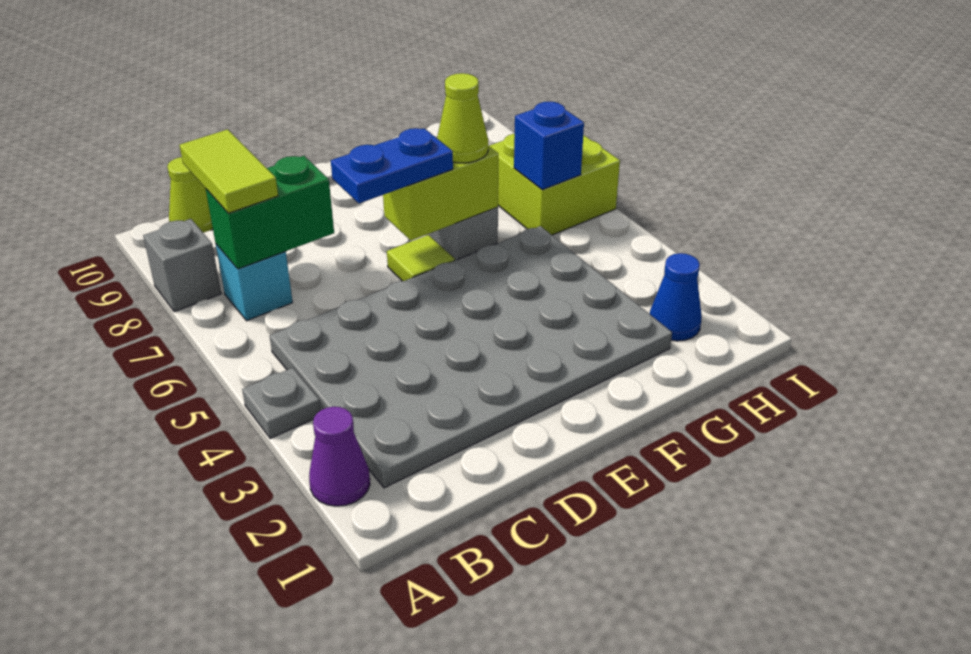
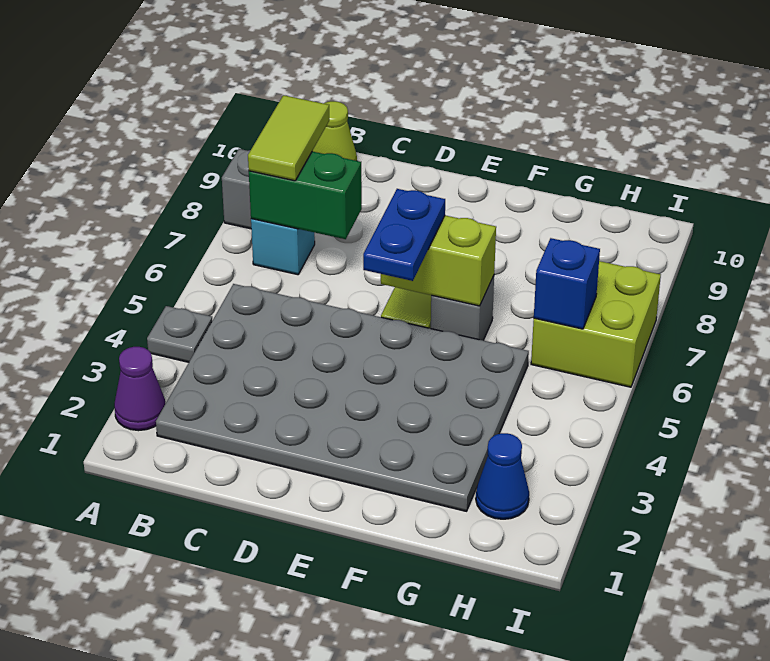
blue plate D6:E6 level 3 -> blue plate E5:E6 level 3
lime cone F6 level 3 -> none

